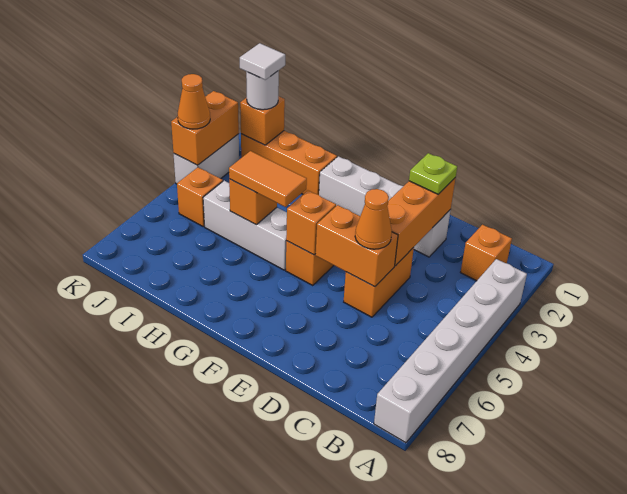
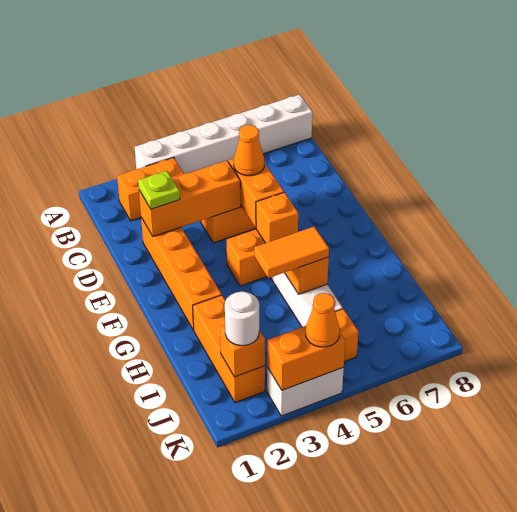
orange brick B2 level 1 -> orange brick B2:B3 level 1
white brick D2:G2 level 1 -> orange brick D2:G2 level 1
orange tile G5:H5 level 3 -> orange tile H4:H5 level 3
white tile J2 level 4 -> none

